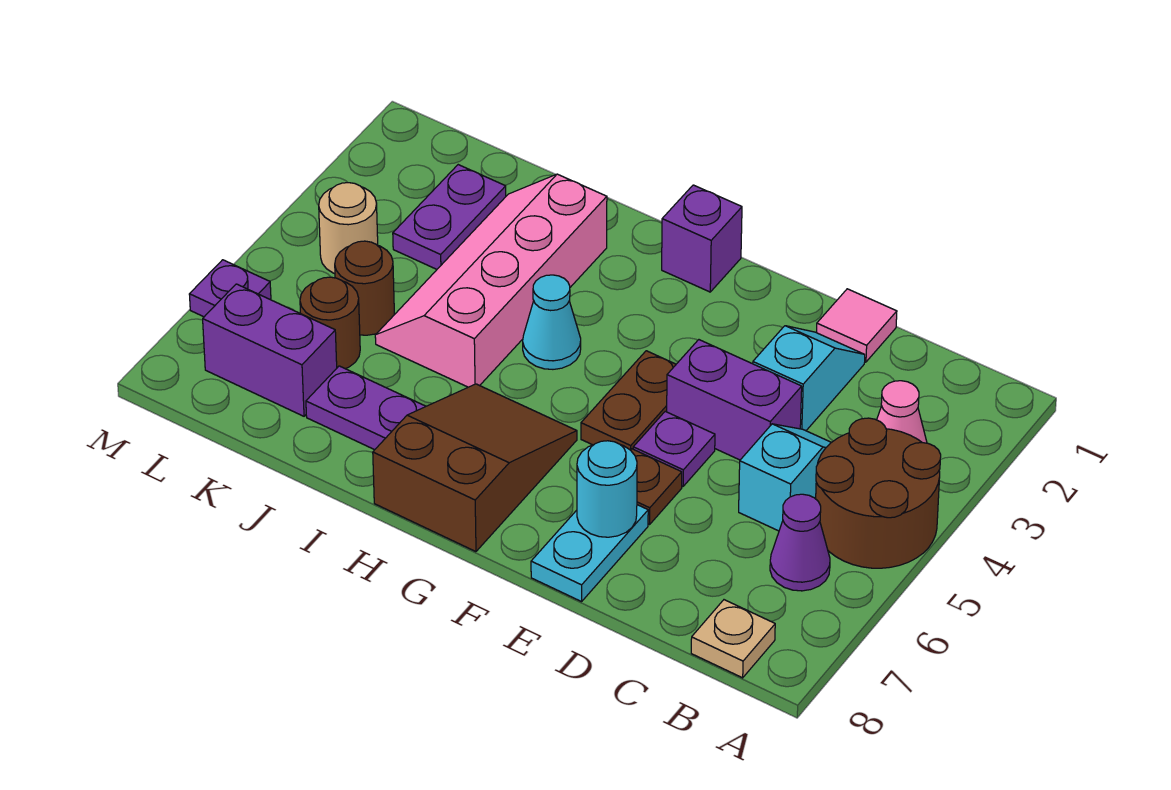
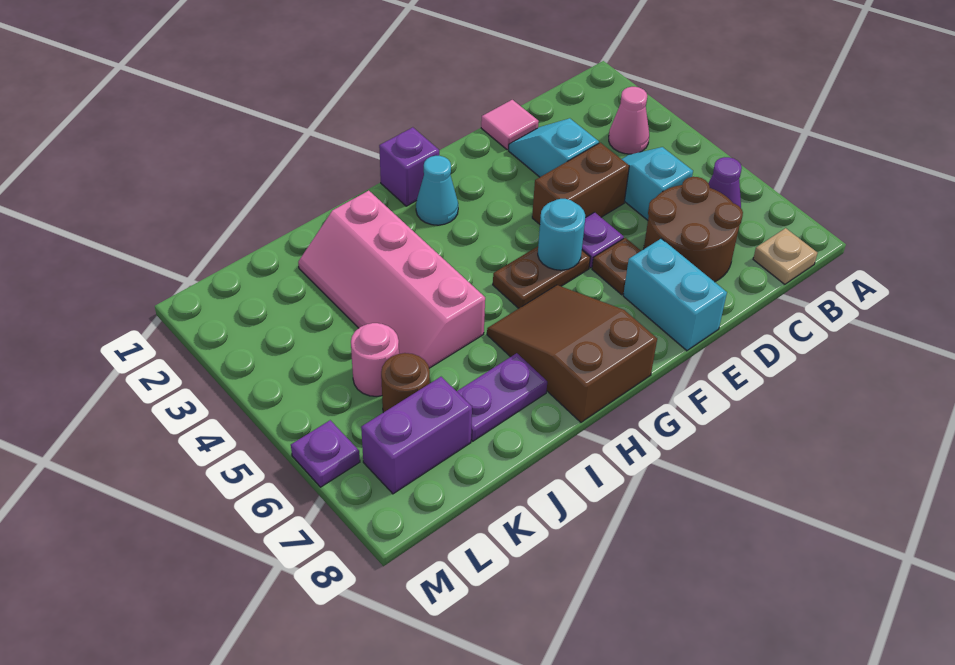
brown round brick A4:B5 level 1 -> brown round brick C6:D7 level 1
purple brick D4:E4 level 1 -> brown brick D4:E4 level 1
cyan plate E7:E8 level 1 -> cyan brick E7:E8 level 1
cyan round brick E7 level 2 -> cyan round brick F5 level 2
brown plate F4:F5 level 1 -> brown plate F5:G5 level 1
cyan cone H4 level 1 -> cyan cone G2 level 1
purple plate K2:K3 level 1 -> none
brown round brick K5 level 1 -> pink round brick K5 level 1
tan round brick L4 level 1 -> none

